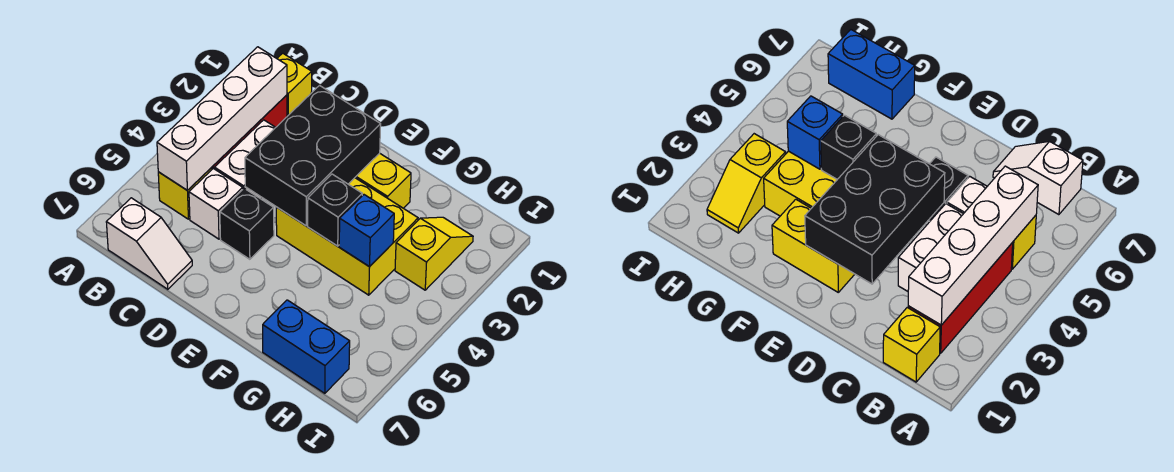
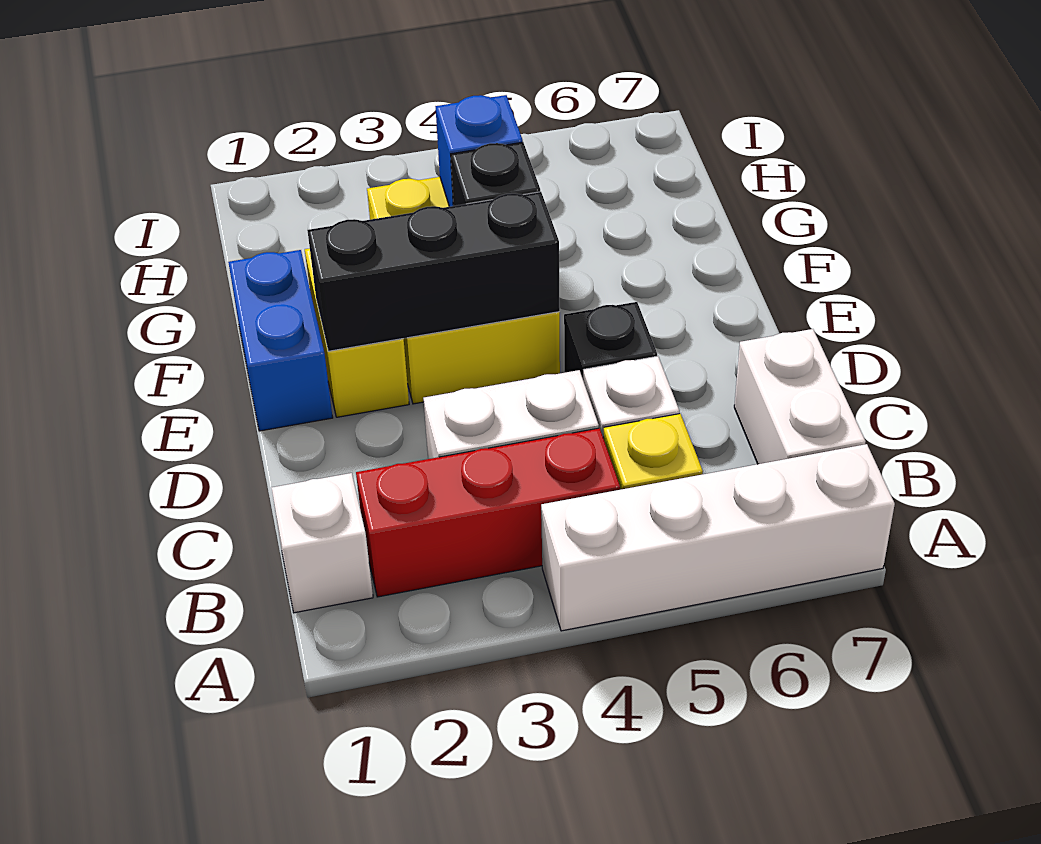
yellow brick B1 level 1 -> white brick B1 level 1
white brick B2:B5 level 2 -> white brick A4:A7 level 1
white slope B7:C7 level 1 top B -> white brick B7:C7 level 1
black brick D2:E4 level 2 -> black brick E2:E4 level 2
blue brick G7:H7 level 1 -> blue brick E1:F1 level 1
yellow slope H2:H3 level 1 top 3 -> none

